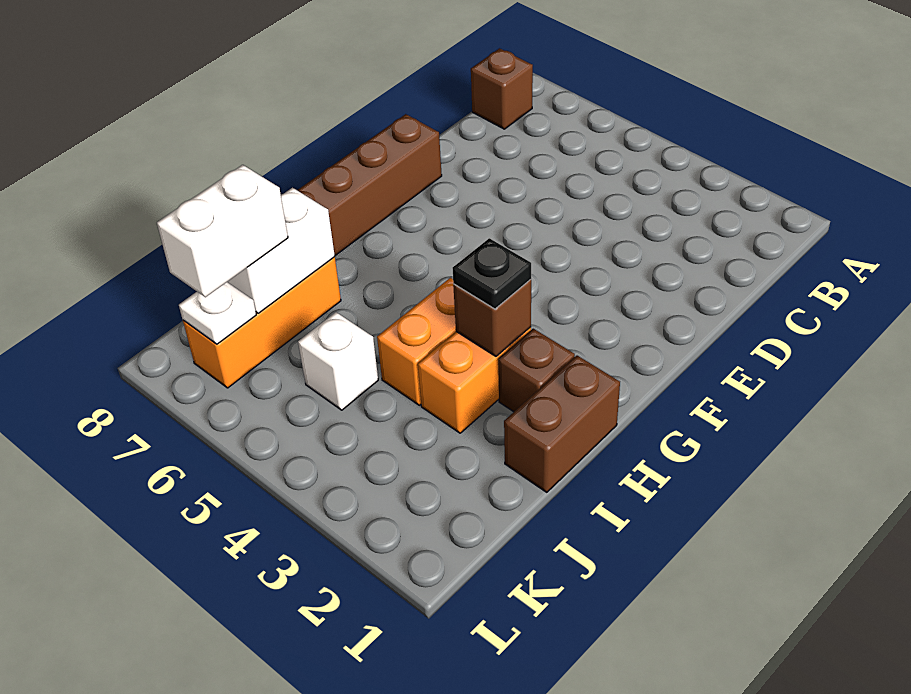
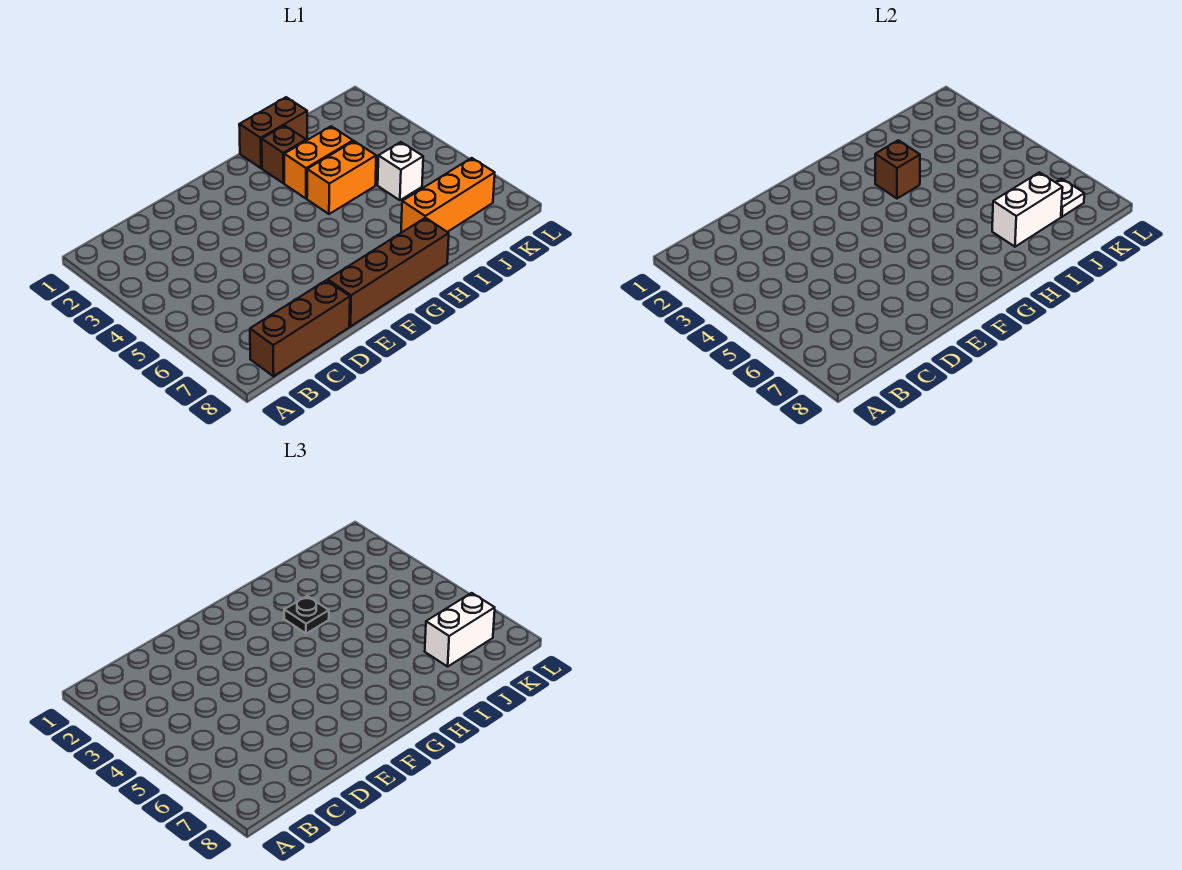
brown brick B8 level 1 -> brown brick B8:D8 level 1

